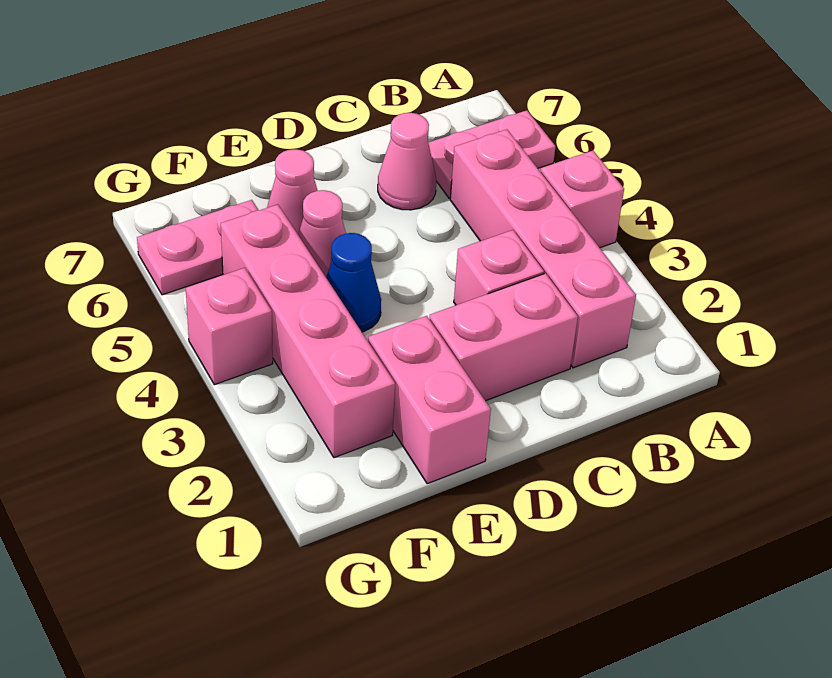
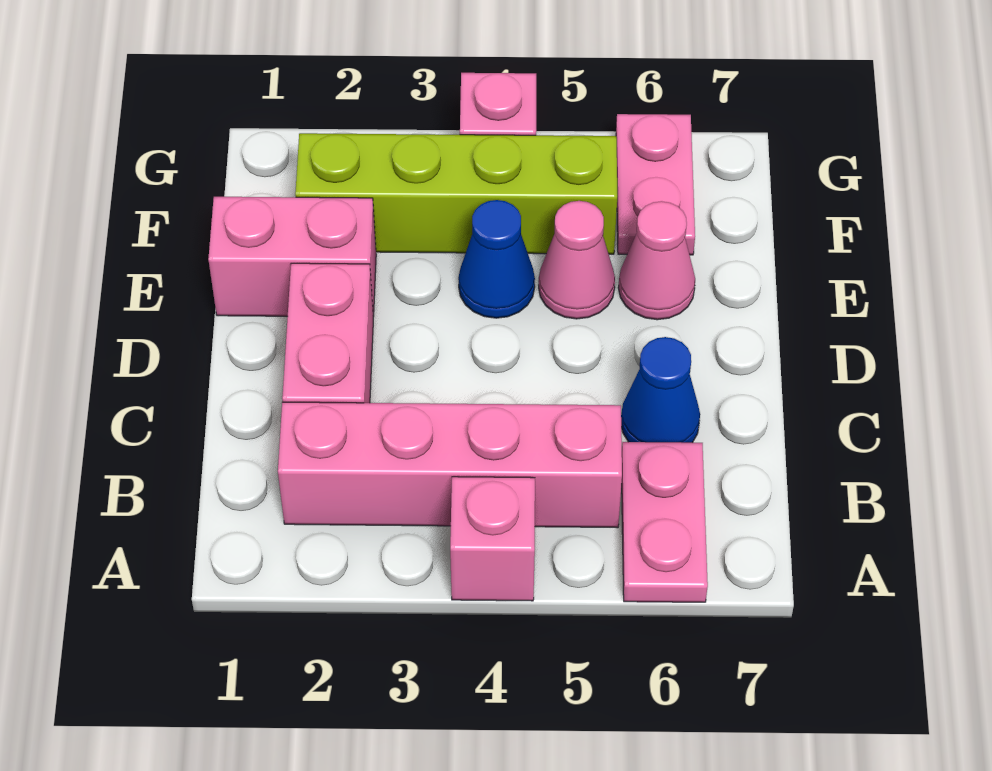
pink brick C3 level 1 -> none
pink cone C6 level 1 -> blue cone C6 level 1
pink brick F2:F5 level 1 -> lime brick F2:F5 level 1

